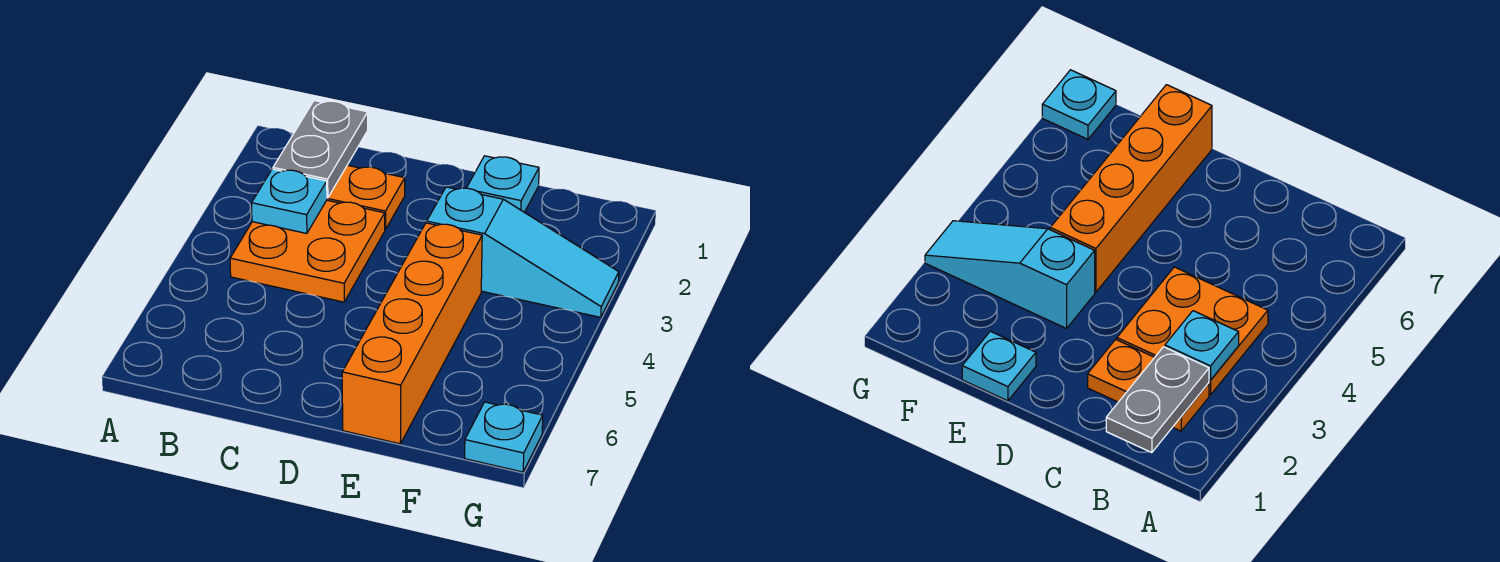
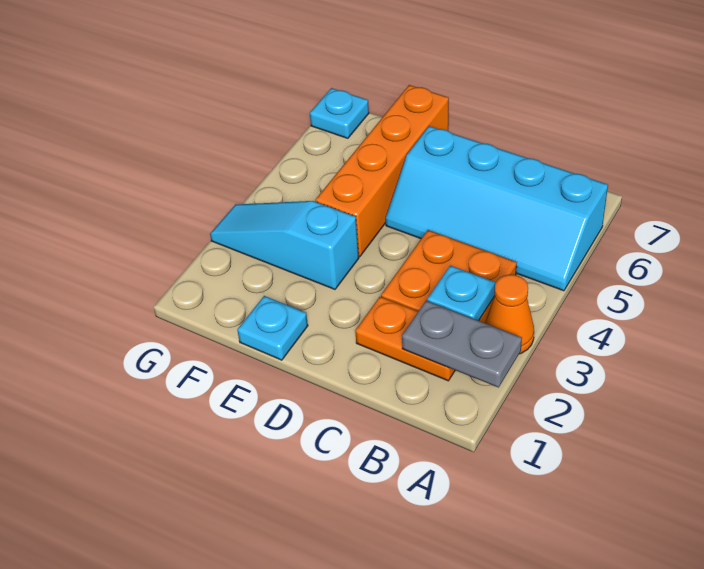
none -> orange cone A3 level 1
none -> cyan slope A5:D6 level 1 top 6
grey plate B1:B2 level 2 -> grey plate A2:B2 level 2

